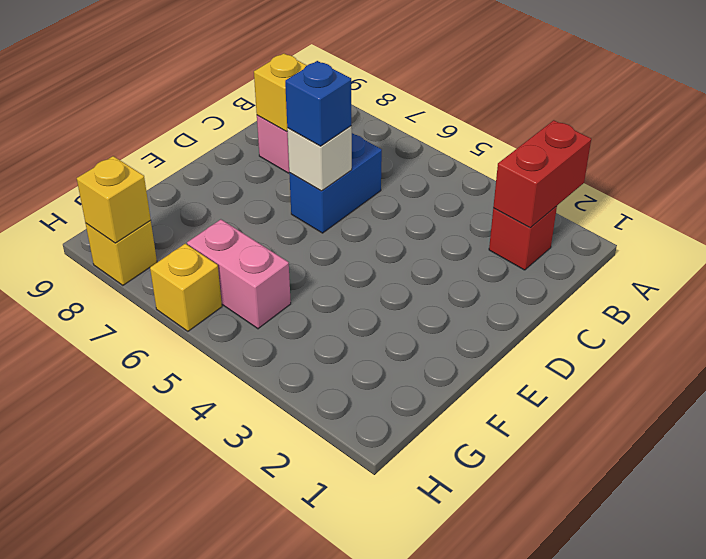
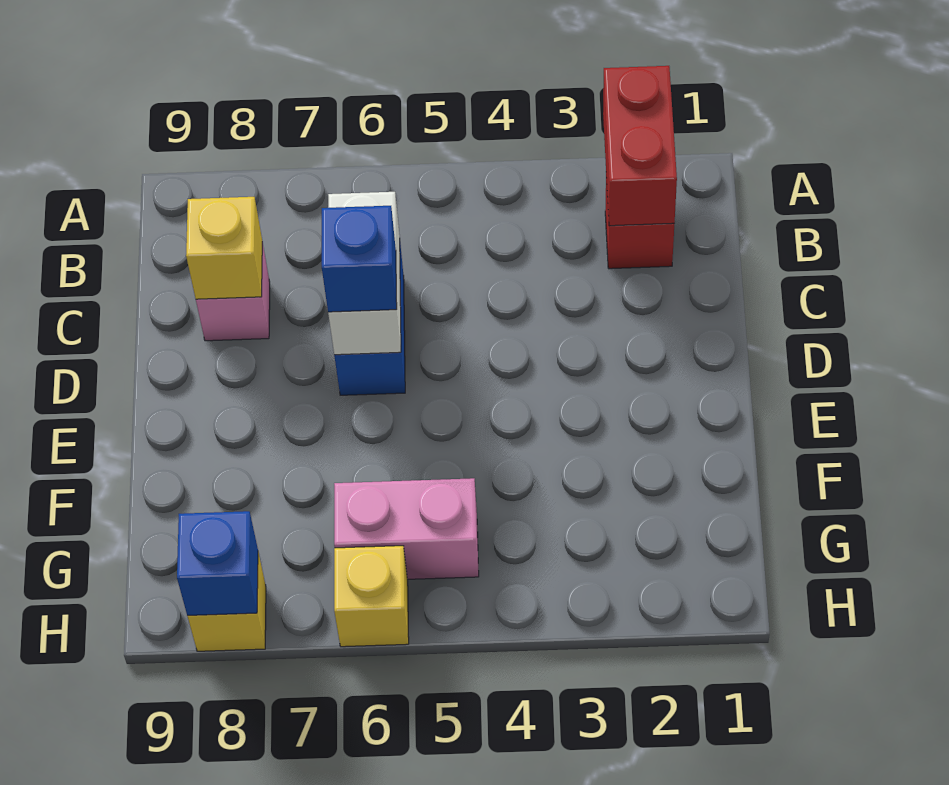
white brick D6 level 2 -> white brick C6:D6 level 2
yellow brick H8 level 2 -> blue brick H8 level 2

